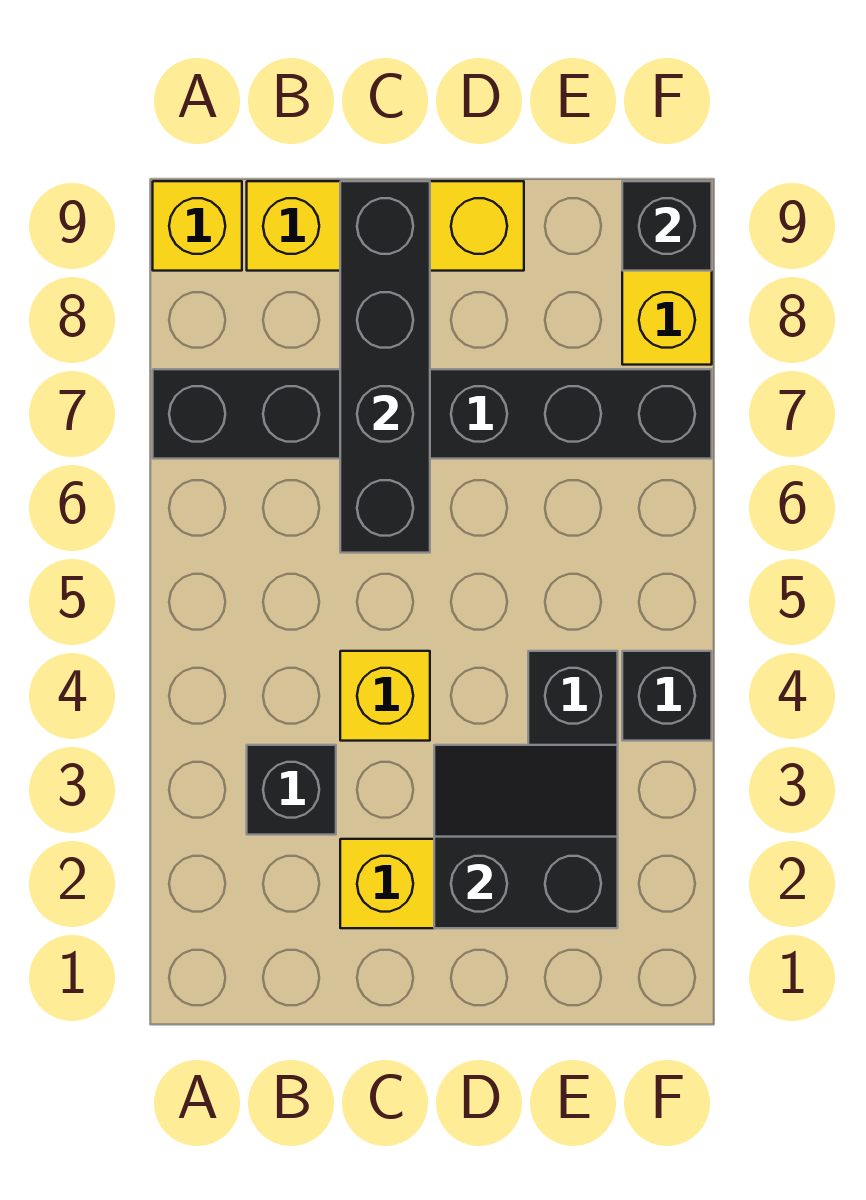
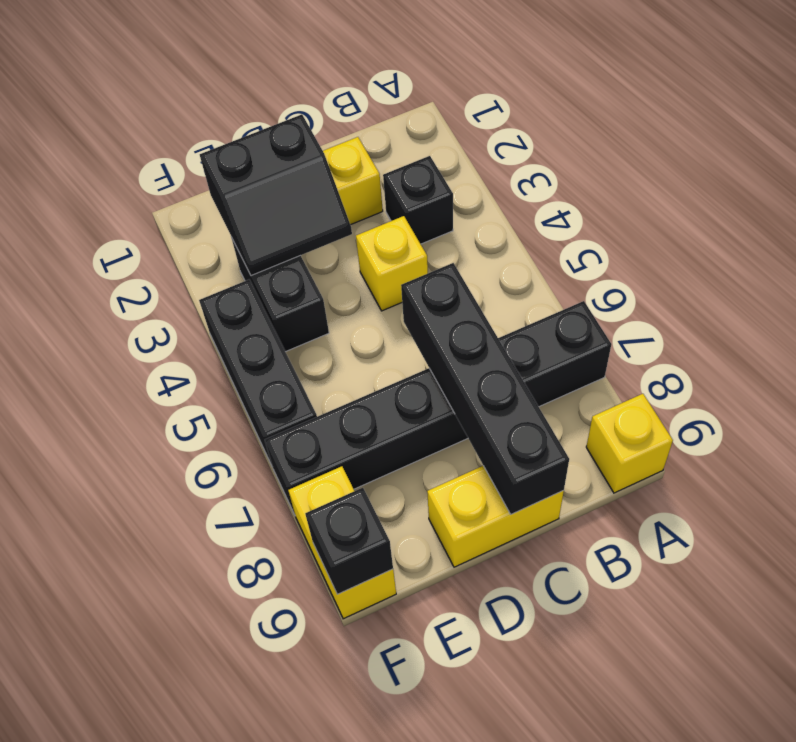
yellow brick B9:D9 level 1 -> yellow brick C9:D9 level 1
black brick F4 level 1 -> black brick F4:F6 level 1

